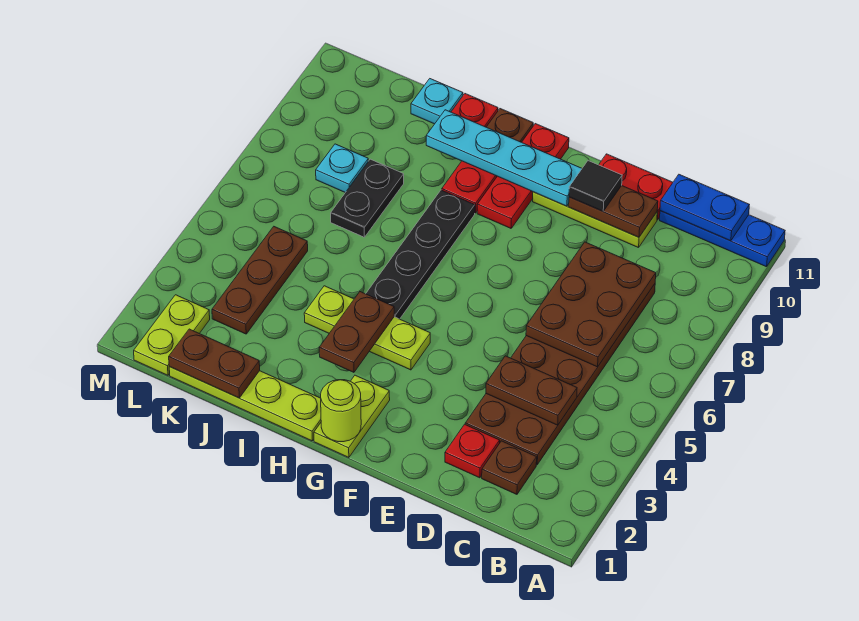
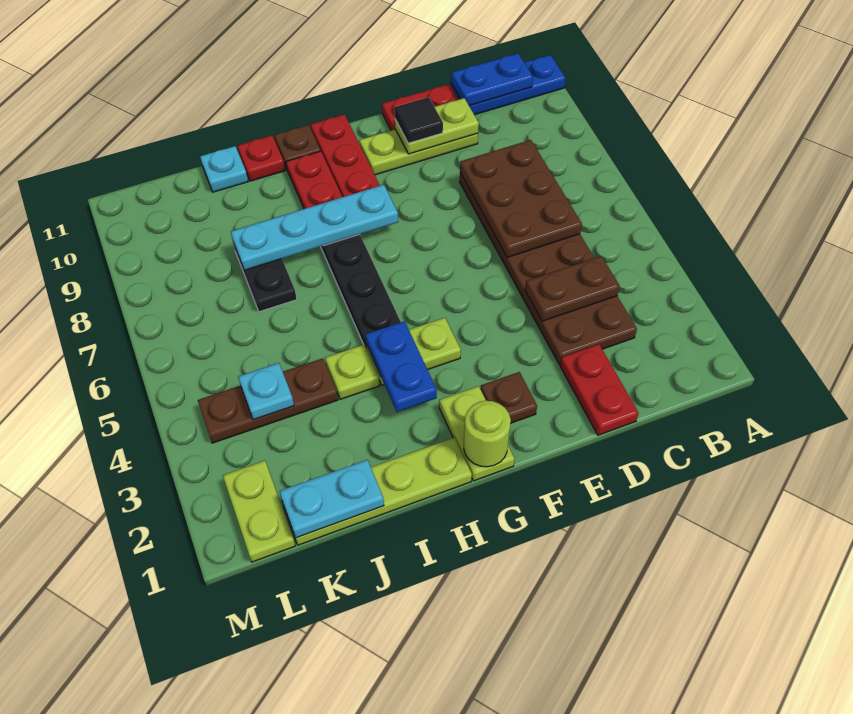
brown plate C2 level 1 -> brown plate F2 level 1
red plate D2 level 1 -> red plate D1:D2 level 1
brown plate D10:E10 level 2 -> lime plate D10:E10 level 2
cyan plate F10:I10 level 2 -> cyan plate G8:J8 level 2
brown plate H3:H4 level 2 -> blue plate H3:H4 level 2
brown plate J1:K1 level 2 -> cyan plate J1:K1 level 2
brown plate K3:K5 level 1 -> brown plate J4:L4 level 1
cyan plate K8 level 1 -> cyan plate K4 level 2

